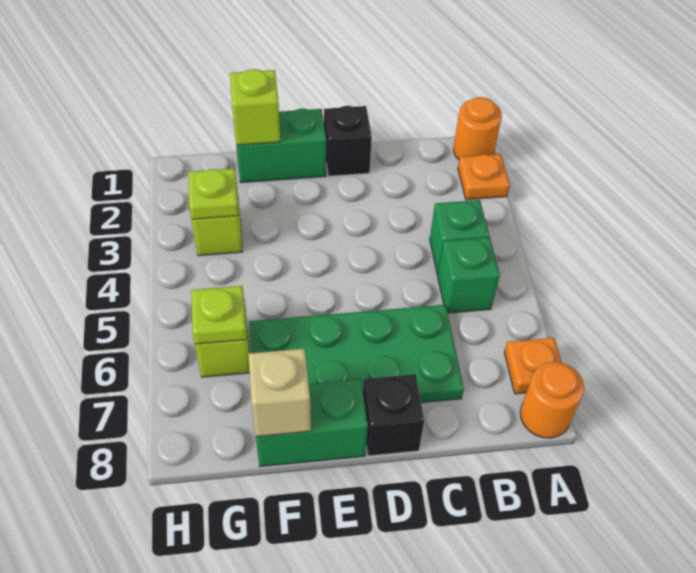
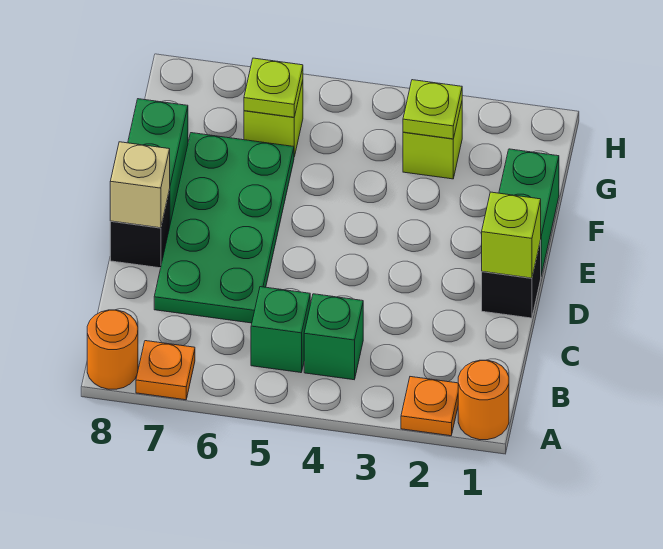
lime brick F1 level 2 -> lime brick D1 level 2
tan brick F8 level 2 -> tan brick D8 level 2

